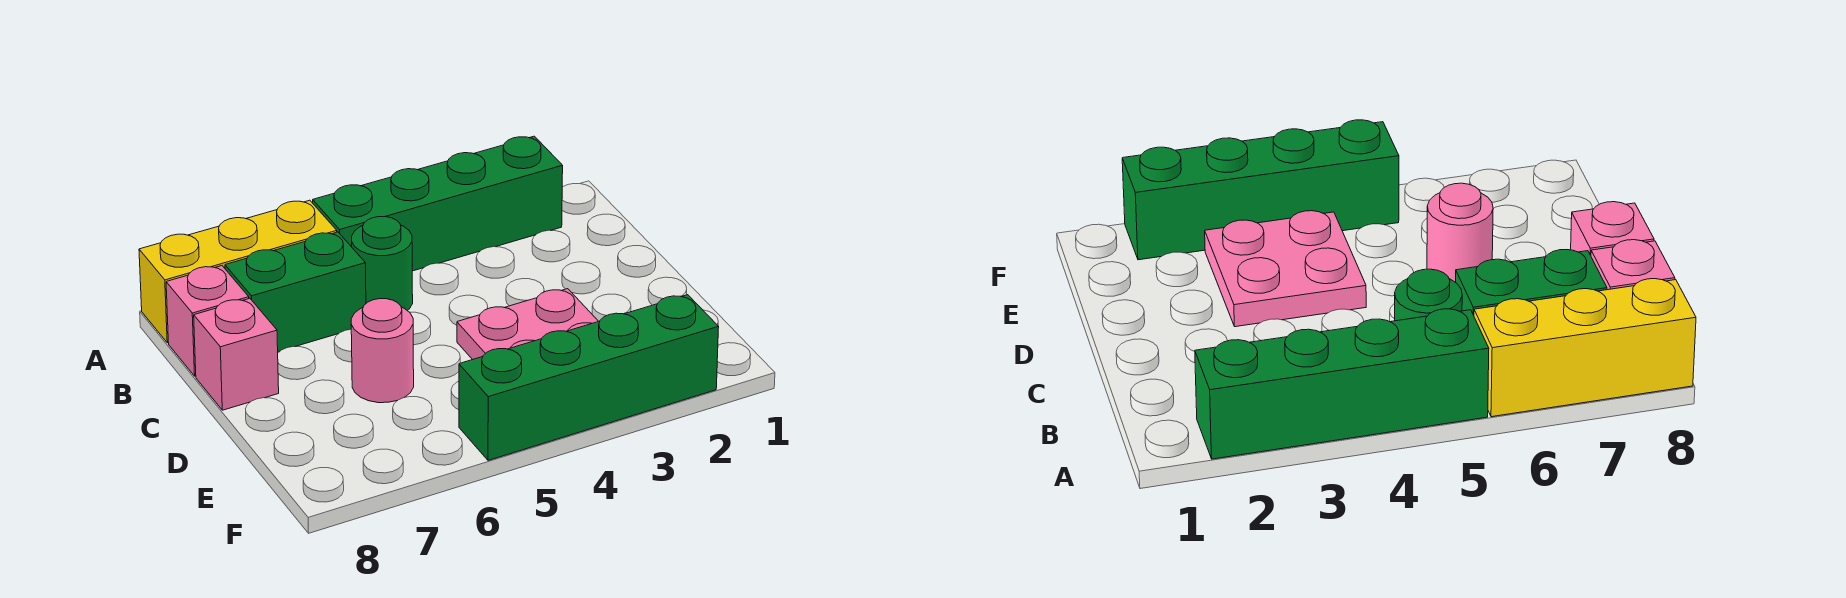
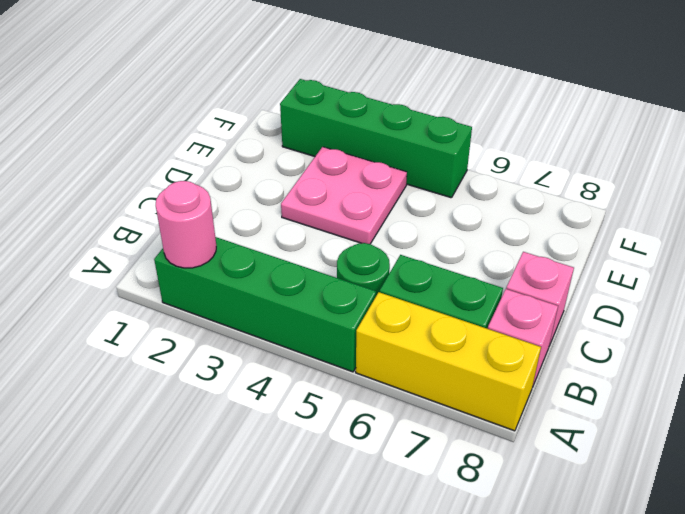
pink round brick D6 level 1 -> pink round brick A2 level 2

